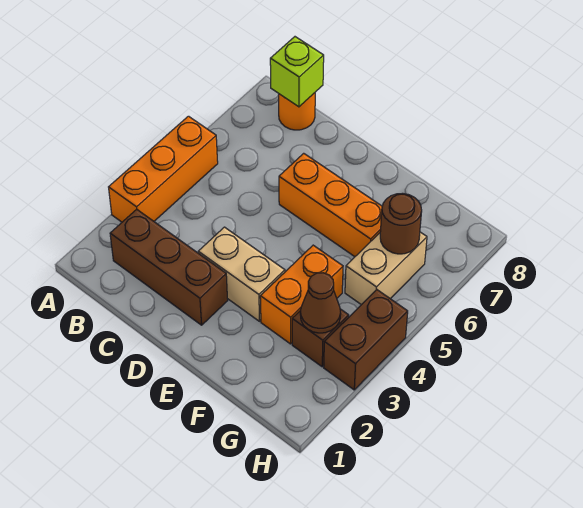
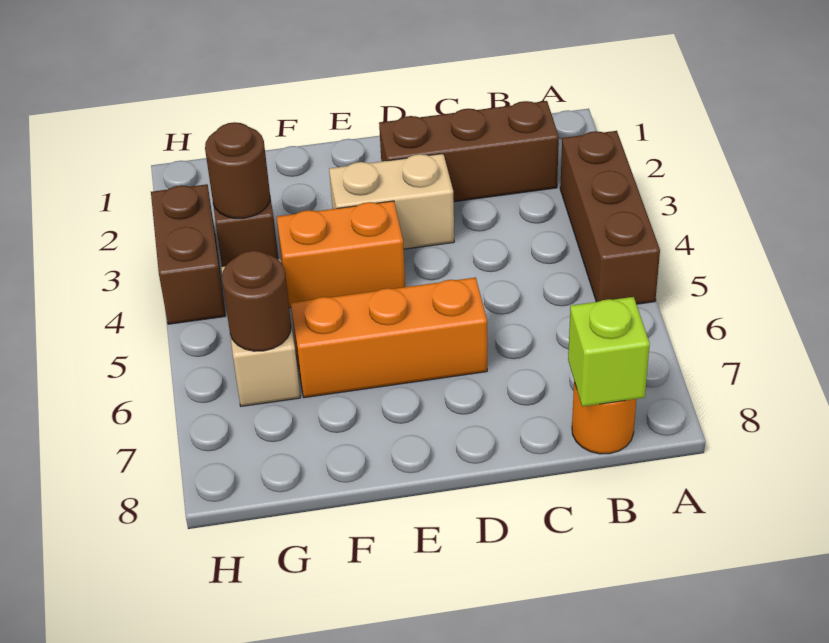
orange brick A3:A5 level 1 -> brown brick A3:A5 level 1
orange brick F3:F4 level 1 -> orange brick E4:F4 level 1
brown cone G3 level 2 -> brown round brick G3 level 2

